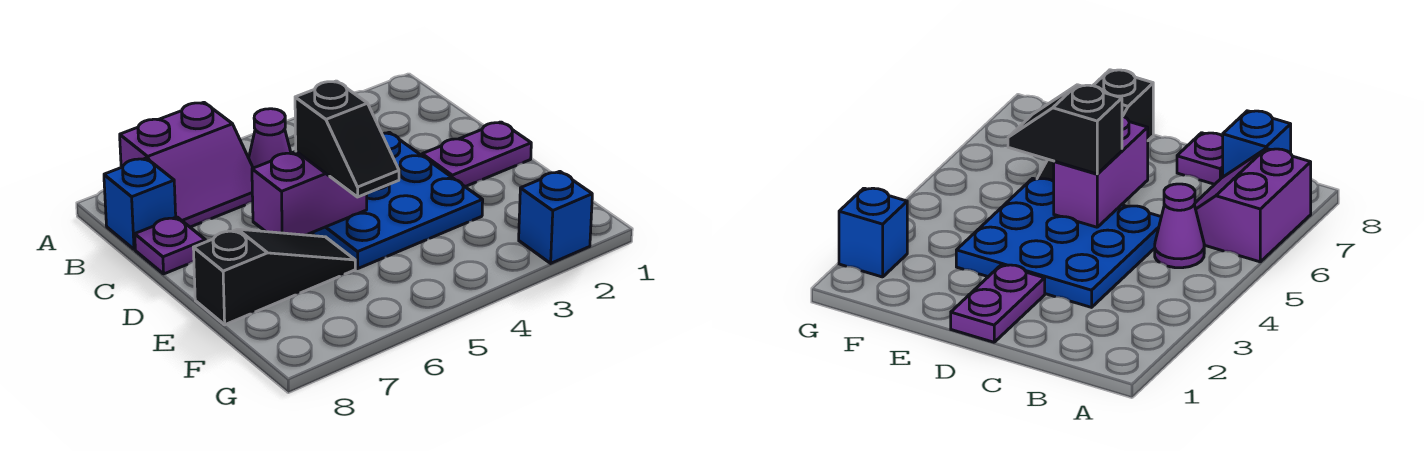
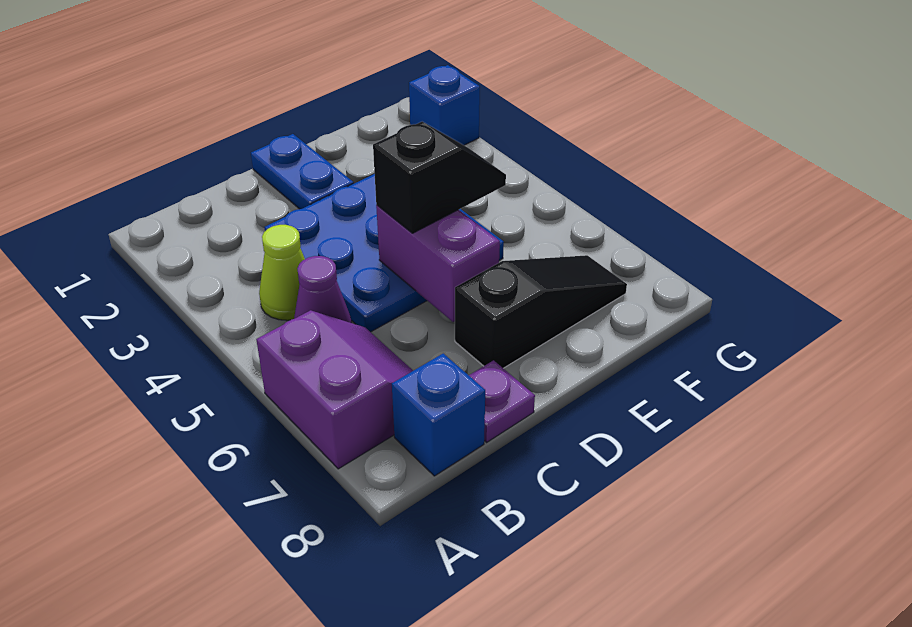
none -> lime cone B4 level 1
purple plate D1:D2 level 1 -> blue plate D1:D2 level 1
black slope E6:E8 level 1 top 8 -> black slope D7:F7 level 1 top D

